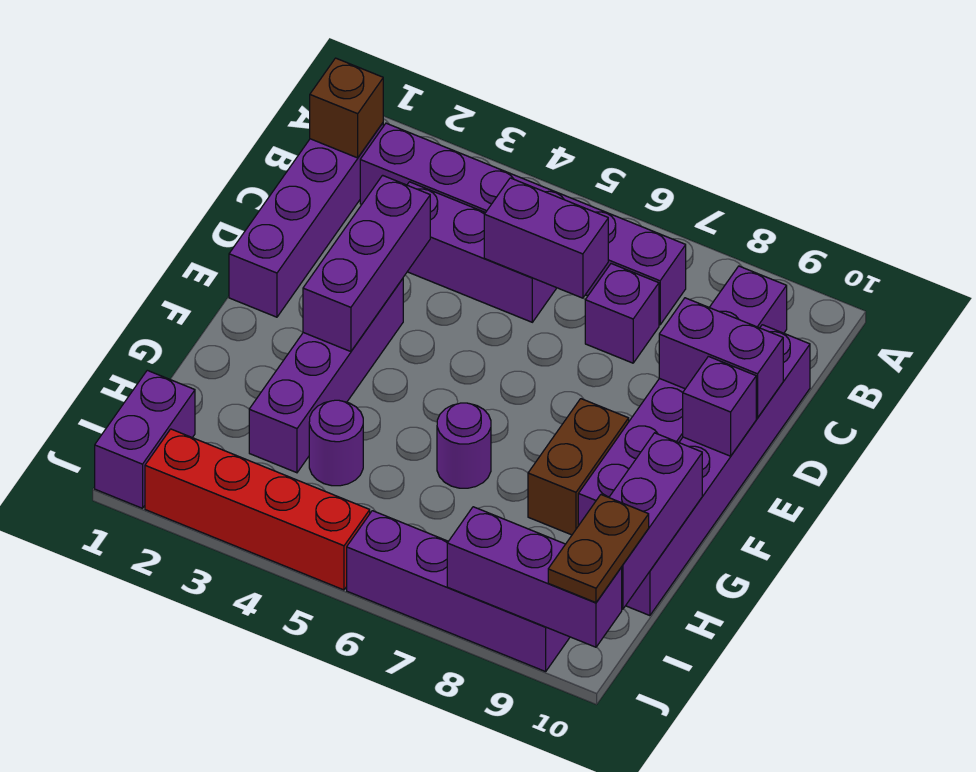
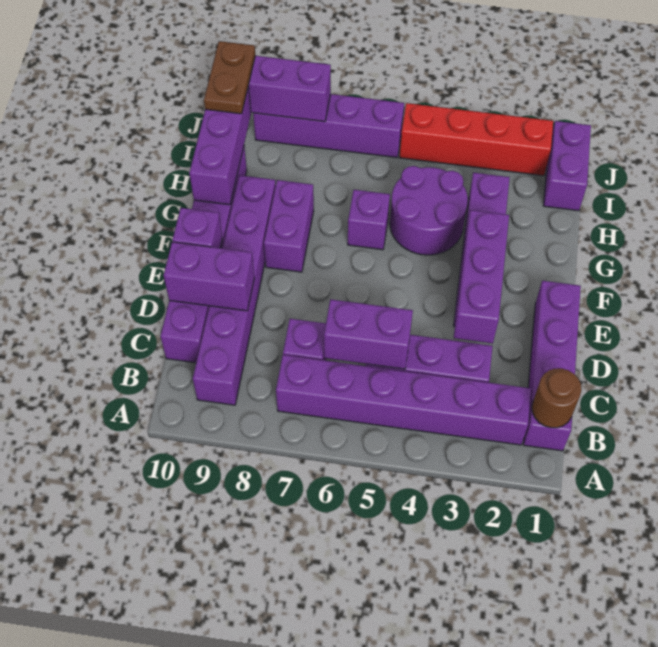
brown brick B1 level 2 -> brown round brick B1 level 2
brown brick F8:G8 level 1 -> purple brick F8:G8 level 1
purple round brick G6 level 1 -> purple brick G6 level 1
purple round brick H4 level 1 -> purple round brick G4:H5 level 1

